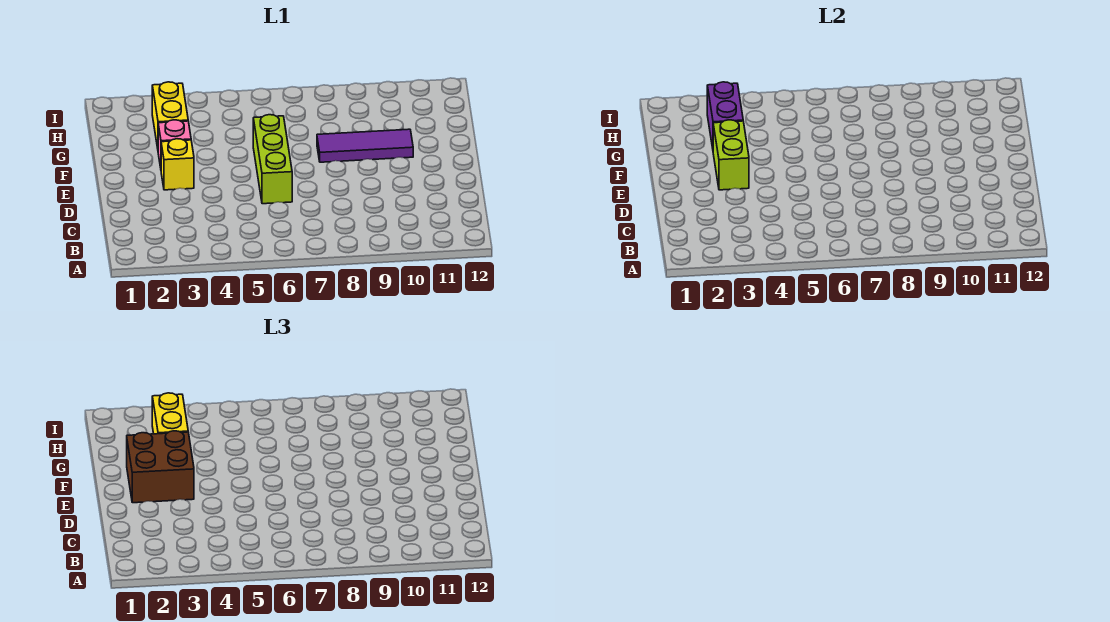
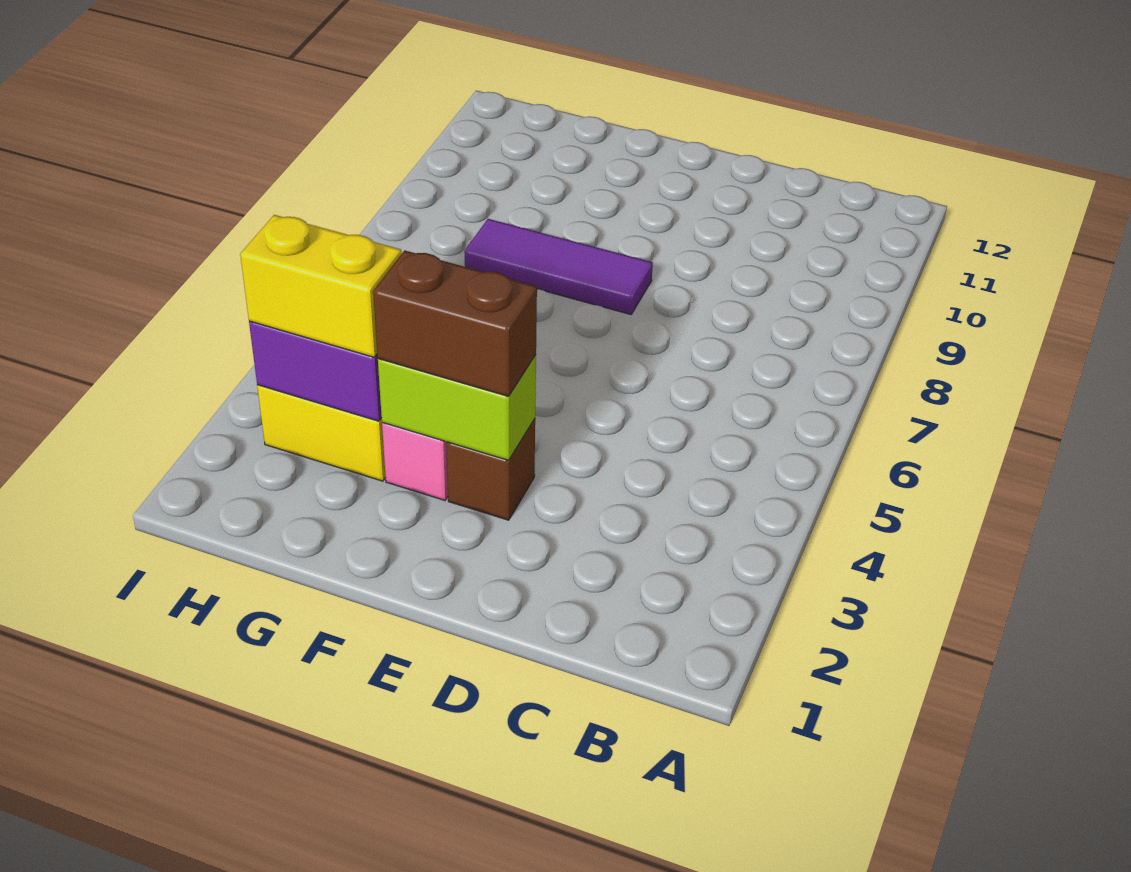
lime brick D6:F6 level 1 -> none
brown brick E2:F3 level 3 -> brown brick E3:F3 level 3
yellow brick E3 level 1 -> brown brick E3 level 1
purple tile F8:F10 level 1 -> purple tile E8:G8 level 1

